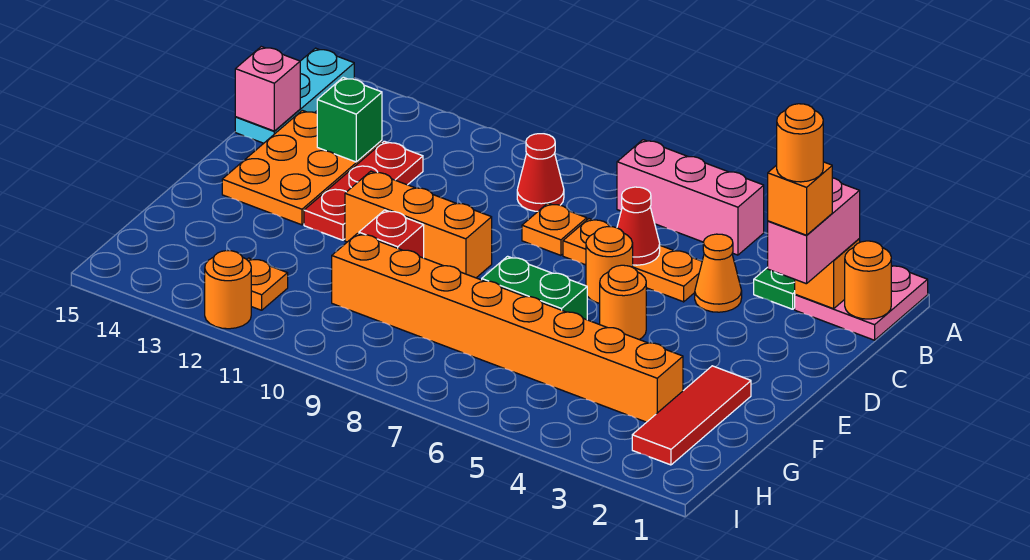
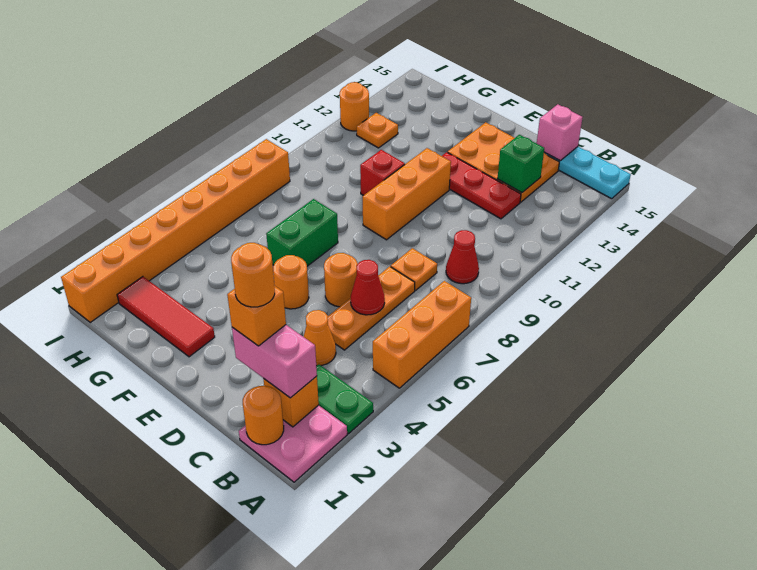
pink brick A5:A7 level 1 -> orange brick A5:A7 level 1
orange brick G3:G10 level 1 -> orange brick I1:I8 level 1

